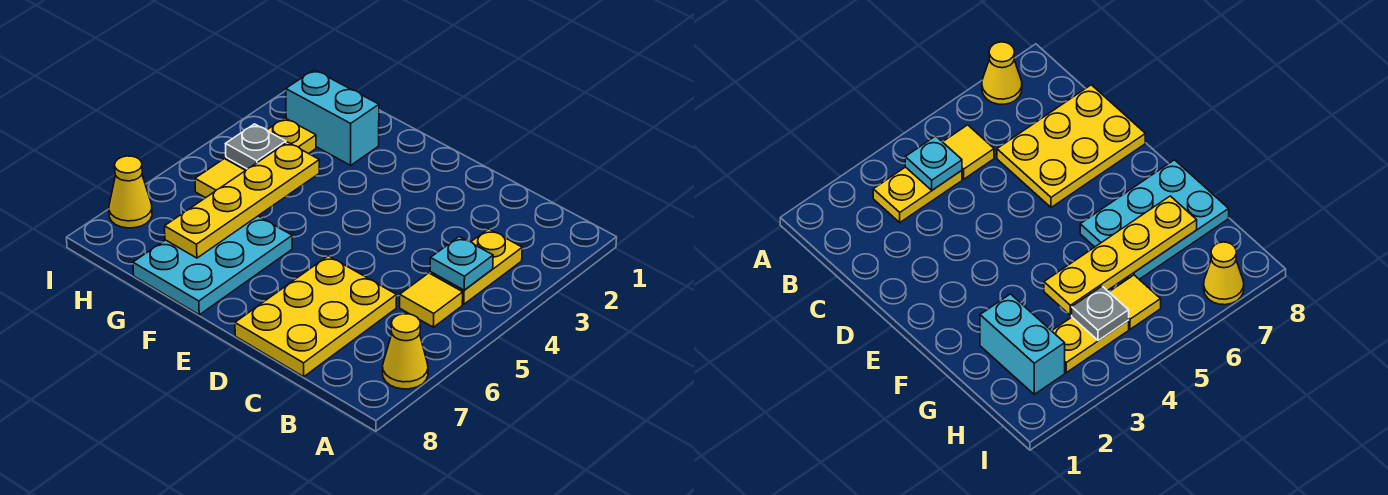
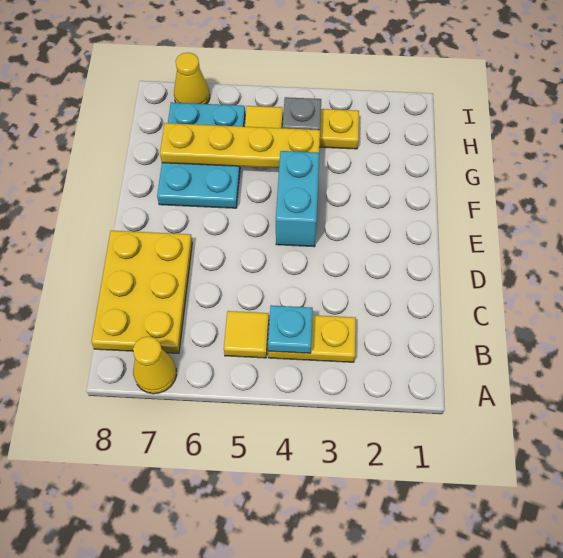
yellow plate C6:D8 level 1 -> yellow plate B7:D8 level 1
cyan plate F6:G8 level 1 -> cyan plate F6:H7 level 1
cyan brick G2:H2 level 1 -> cyan brick E4:F4 level 1

